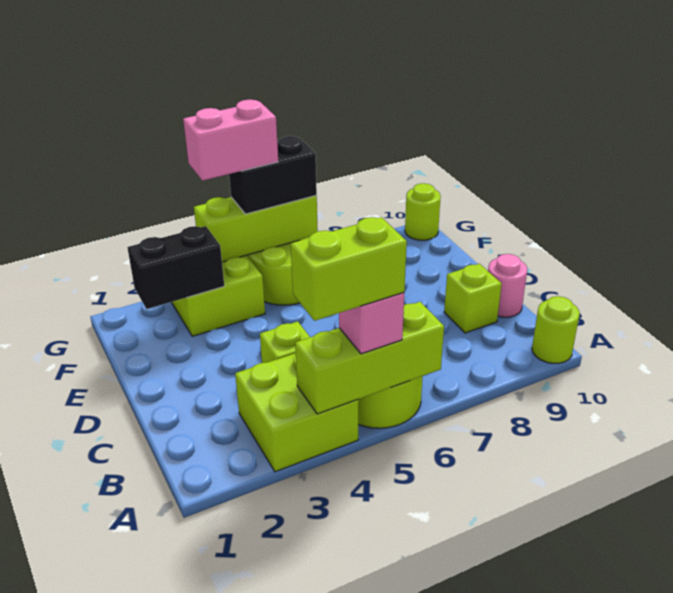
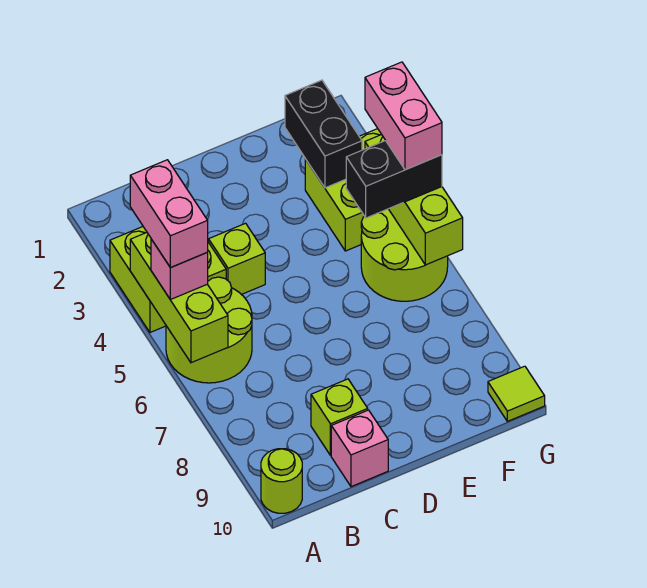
lime brick A4:A5 level 4 -> pink brick A4:A5 level 4
pink round brick C10 level 1 -> pink brick C10 level 1
black brick G5:G6 level 3 -> black brick F5:G5 level 3
lime round brick G10 level 1 -> lime tile G10 level 1

